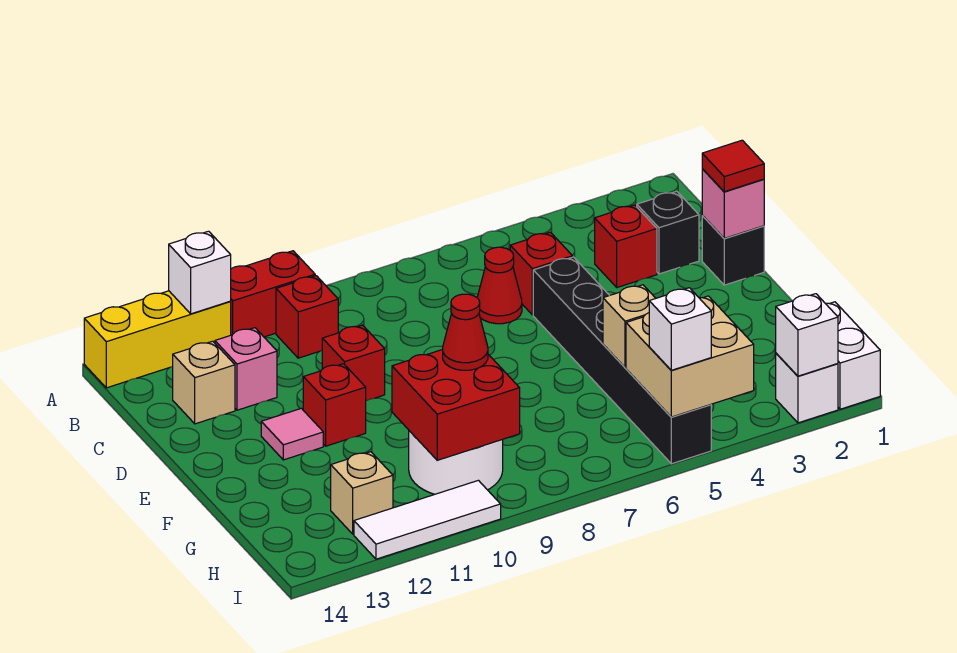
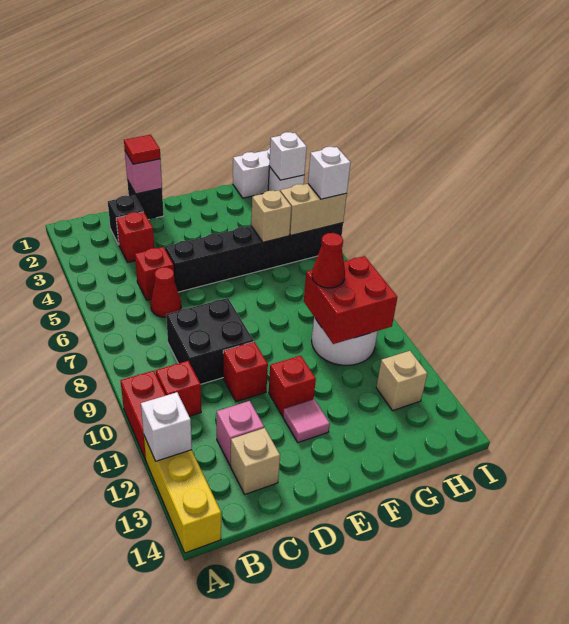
none -> black brick C8:D9 level 1
tan brick H4:I5 level 2 -> tan brick H5:I5 level 2
white tile I10:I12 level 1 -> none

